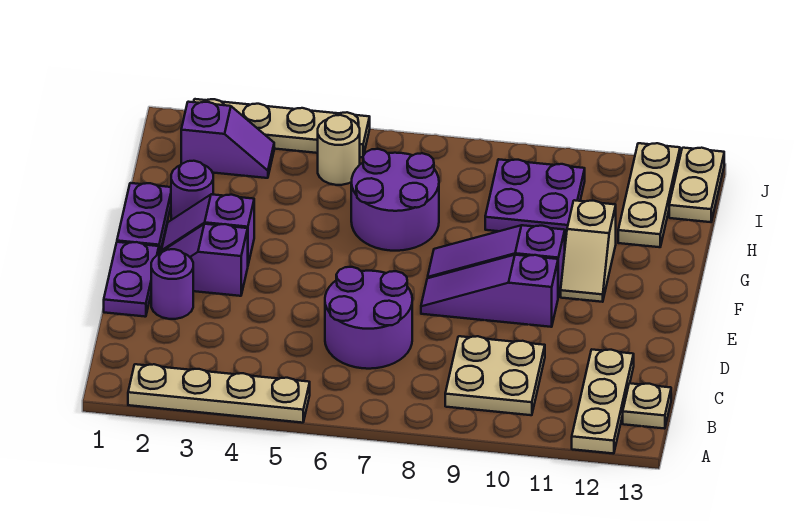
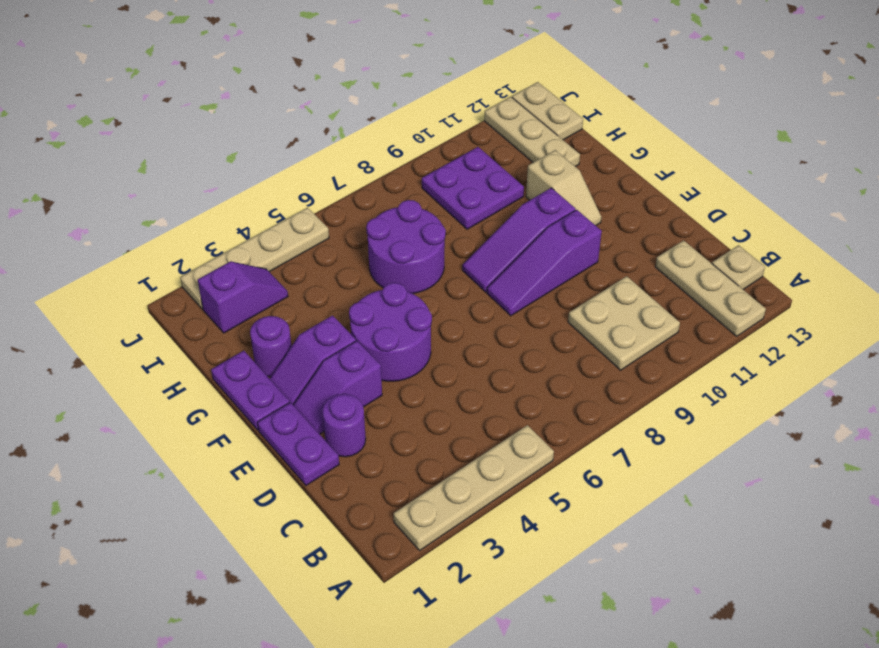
purple round brick C6:D7 level 1 -> purple round brick E4:F5 level 1
tan round brick I5 level 1 -> none

